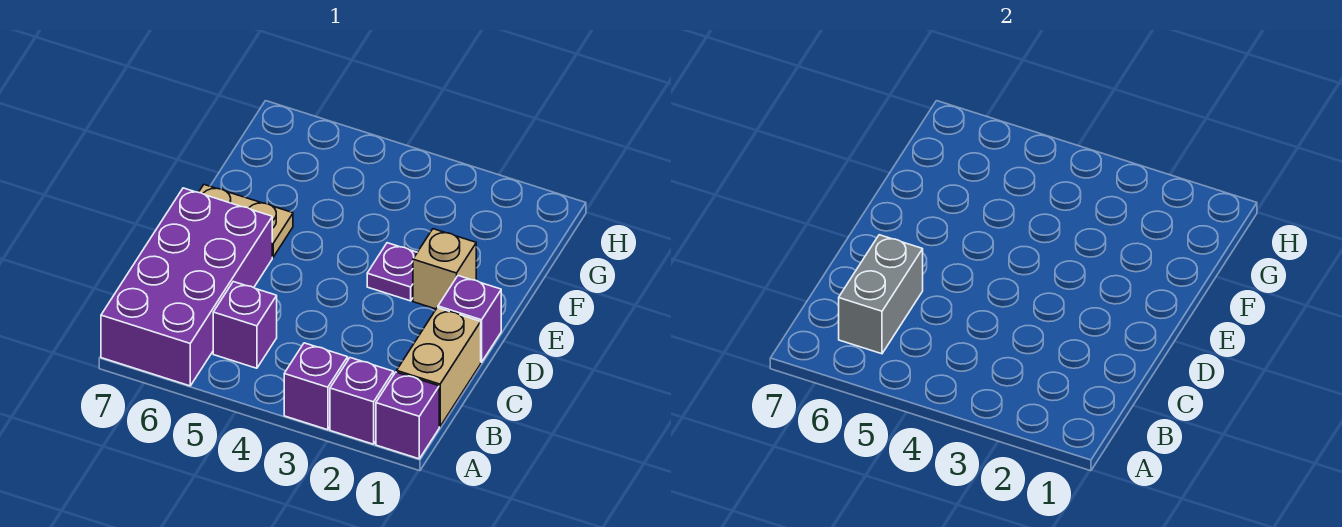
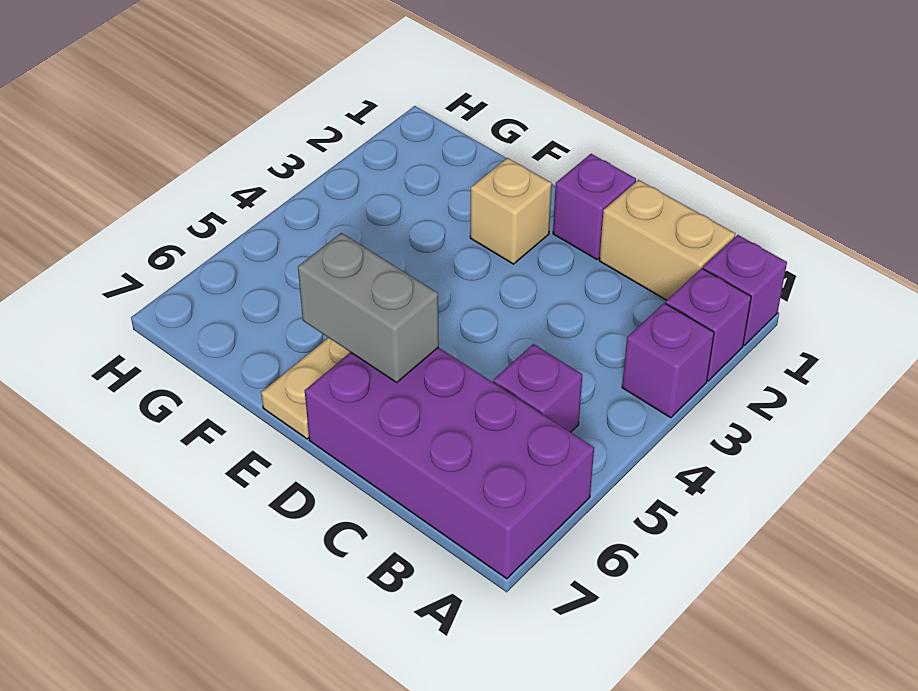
grey brick B6:C6 level 2 -> grey brick D6:E6 level 2
purple plate E3 level 1 -> none

